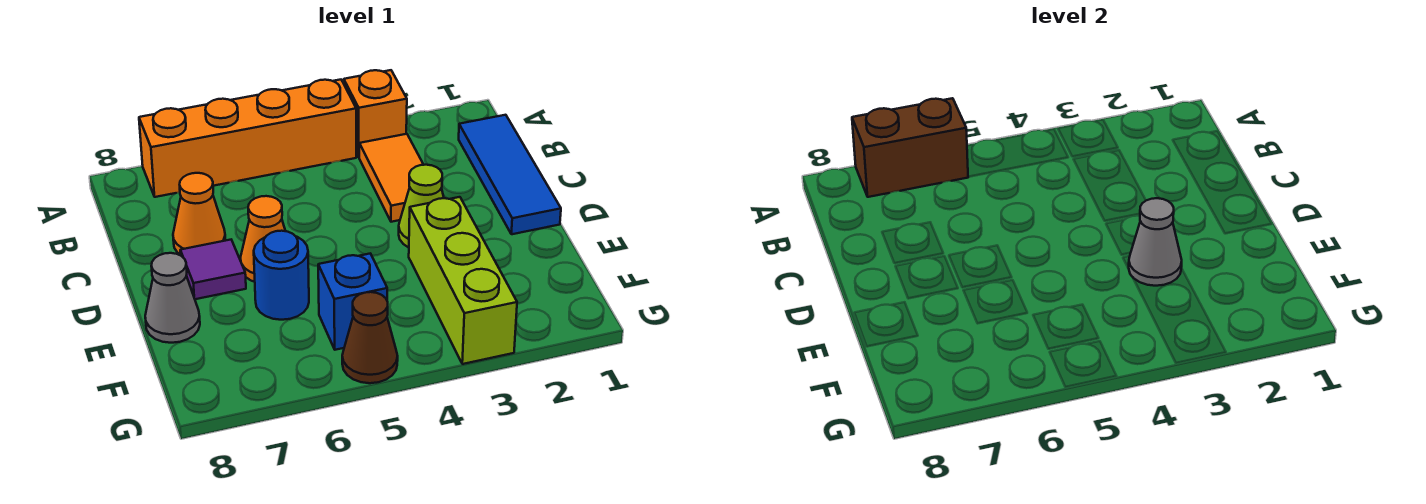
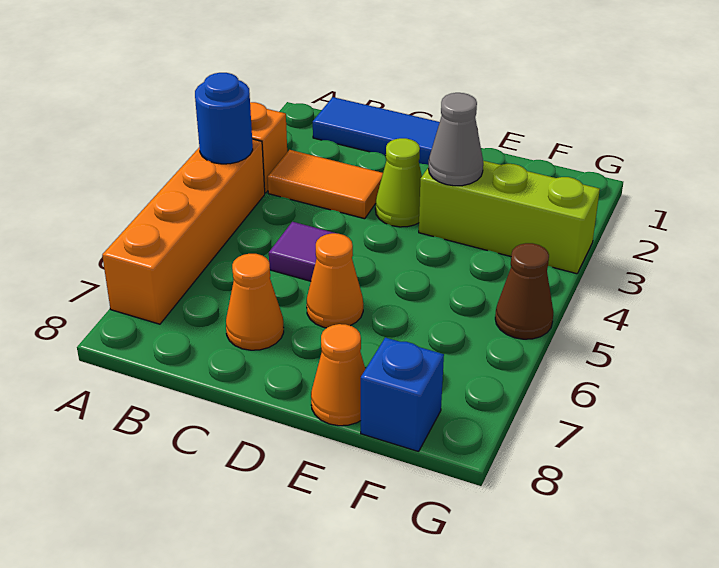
brown brick A6:A7 level 2 -> none
purple tile D7 level 1 -> purple tile C5 level 1
blue round brick E6 level 1 -> blue round brick A4 level 2
grey cone E8 level 1 -> orange cone E8 level 1
blue brick F5 level 1 -> blue brick F8 level 1

